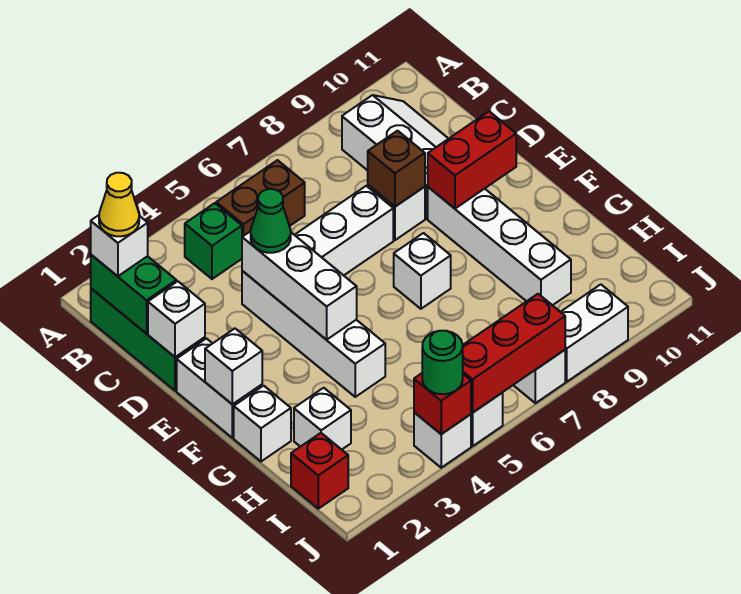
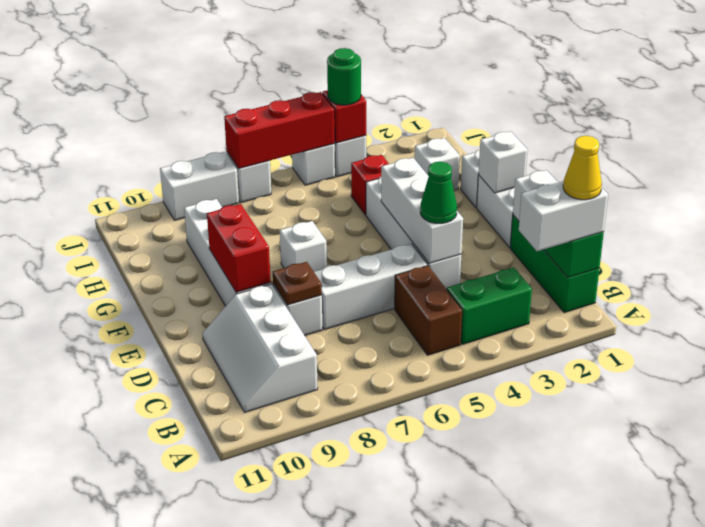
white brick B1 level 3 -> white brick B1:B2 level 3
green brick B4 level 1 -> green brick B3:B4 level 1
brown brick B5:B6 level 1 -> brown brick B5:C5 level 1
brown brick D8 level 2 -> brown plate D8 level 2
red brick E9:E10 level 2 -> red brick E9:F9 level 2
red brick I1 level 1 -> red brick H4 level 1

